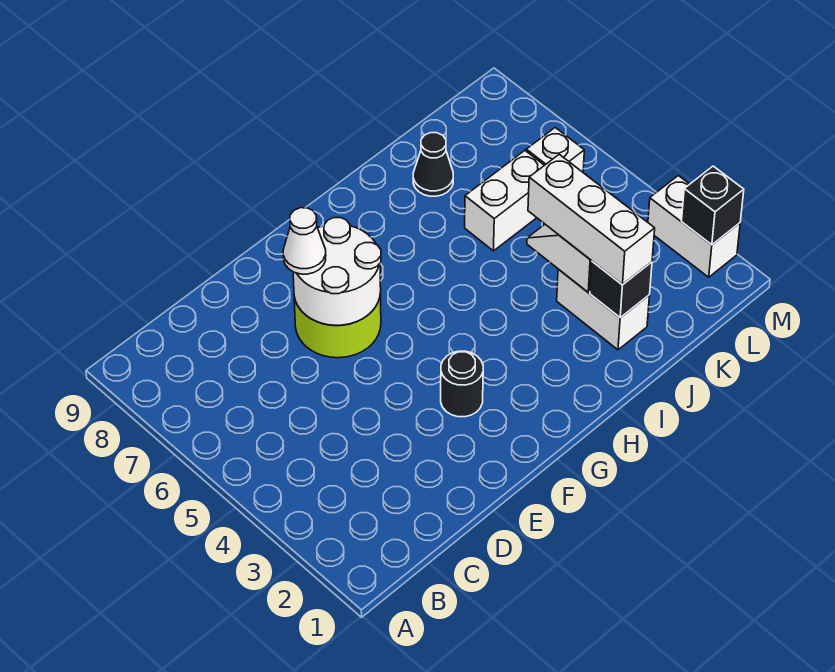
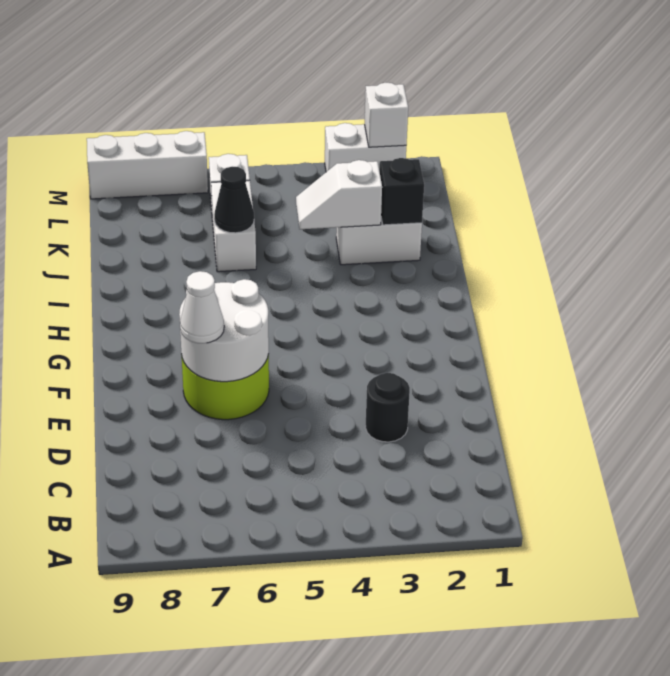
black round brick F3 level 1 -> black round brick D3 level 1
white brick J2:J4 level 3 -> white brick M7:M9 level 1
black cone J8 level 1 -> black cone J6 level 2
black brick M2 level 2 -> white brick M2 level 2

